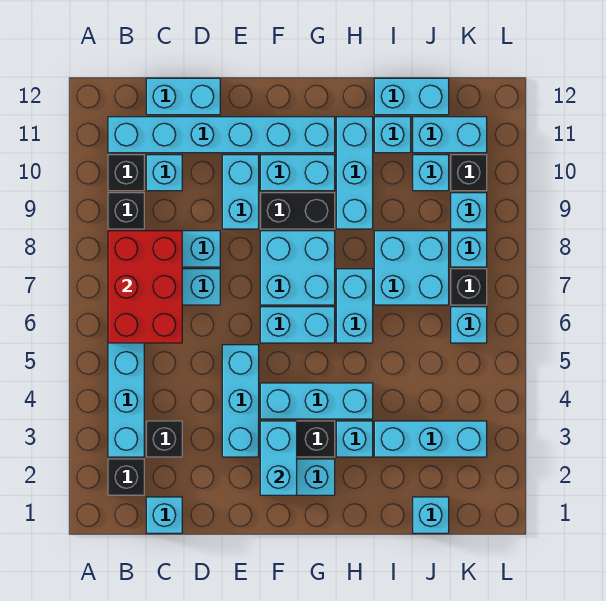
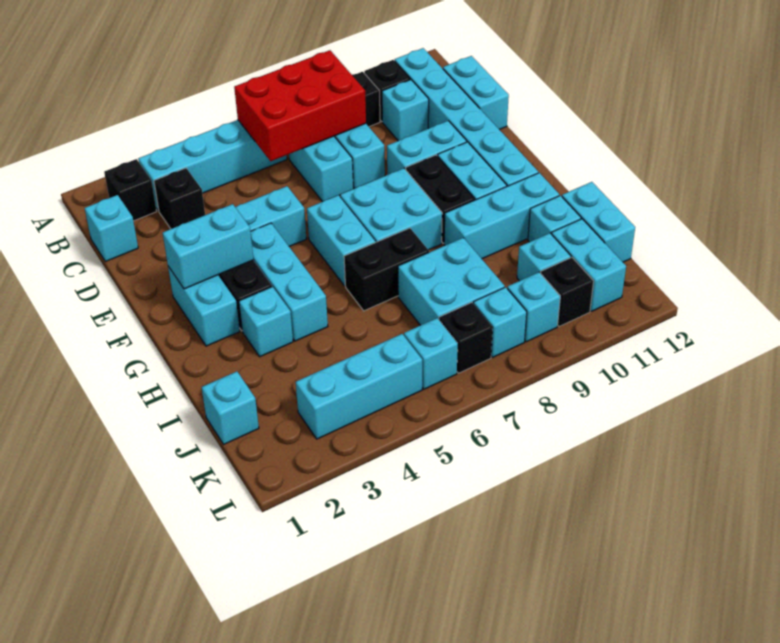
cyan brick H6:H7 level 1 -> black brick H6:H7 level 1
cyan brick I3:K3 level 1 -> cyan brick K3:K5 level 1

